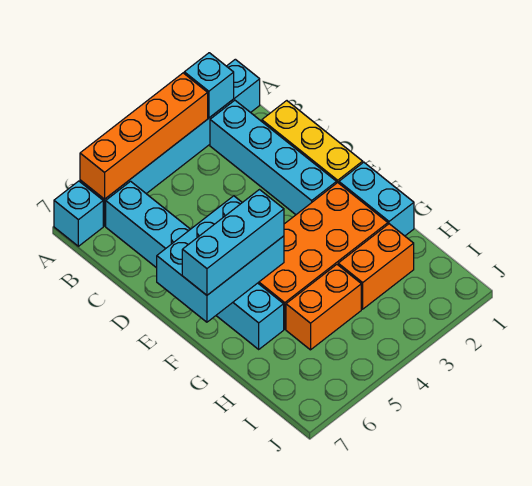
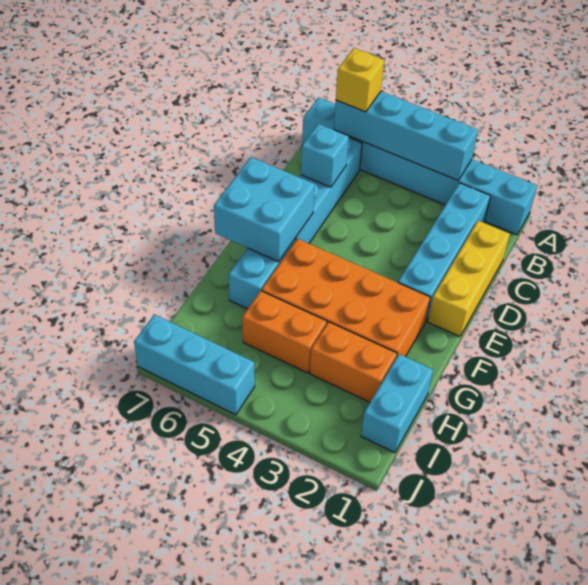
cyan brick A2 level 2 -> cyan brick C6 level 2
orange brick A3:A6 level 2 -> cyan brick A3:A6 level 2
none -> yellow brick A6 level 3
cyan brick E5:F7 level 2 -> cyan brick E6:F7 level 2
cyan brick F1:G1 level 1 -> cyan brick H1:I1 level 1
cyan brick F5:F7 level 3 -> cyan brick J5:J7 level 1

